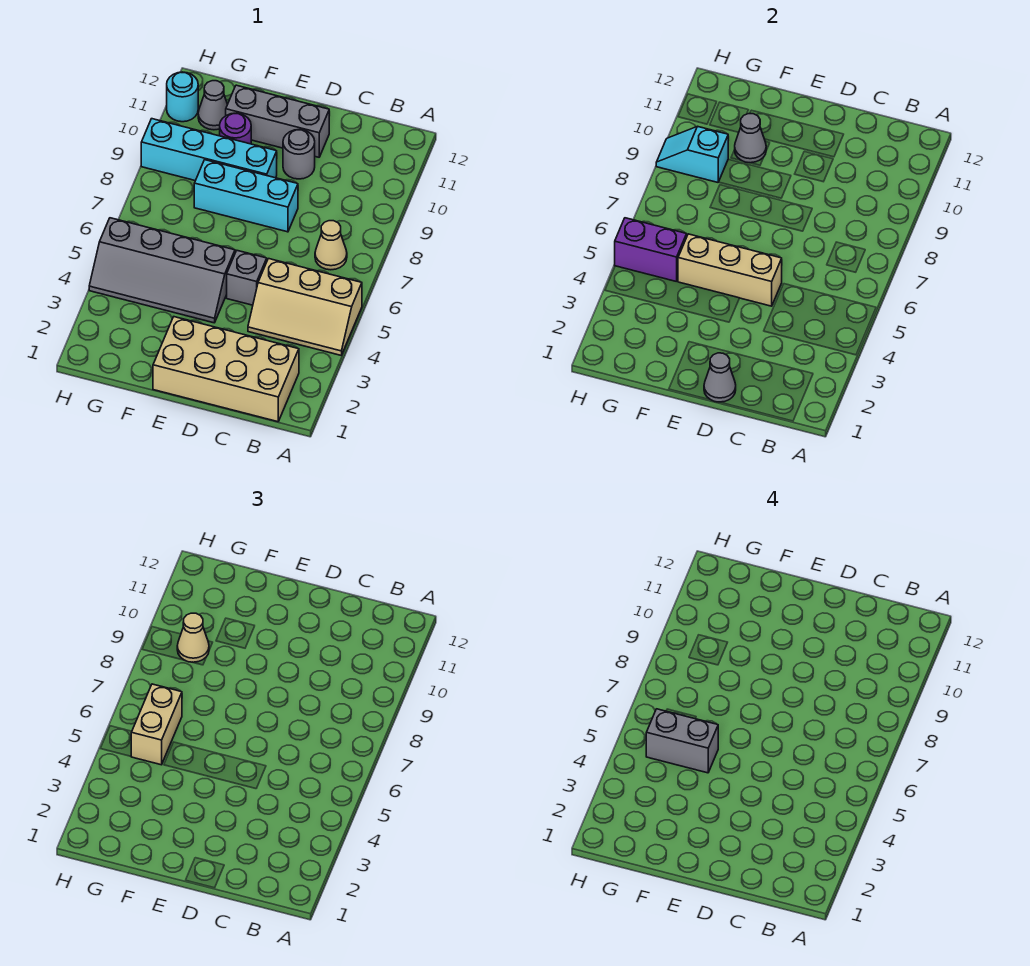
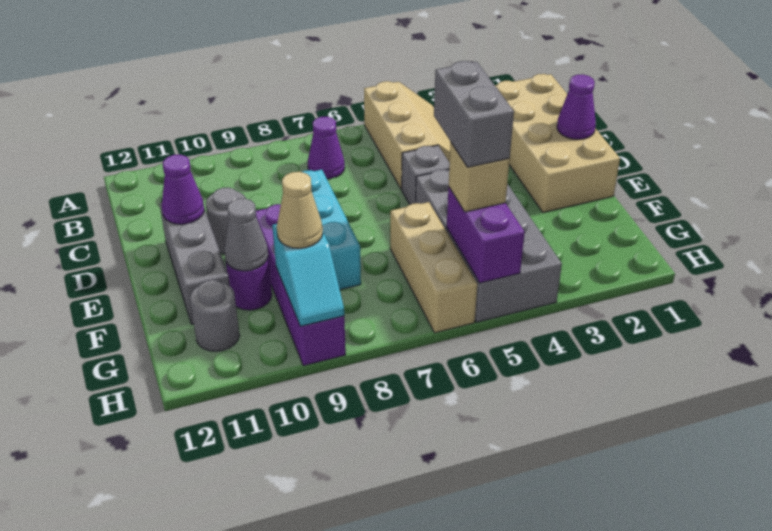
tan cone B7 level 1 -> purple cone B7 level 1
grey cone D1 level 2 -> purple cone D1 level 2
tan brick D5:F5 level 2 -> tan brick F6:H6 level 1
none -> purple cone D11 level 2
grey slope E4:H5 level 1 top 5 -> grey brick E4:H5 level 1
cyan brick E9:H9 level 1 -> purple brick E9:H9 level 1
tan brick G5:G6 level 3 -> tan brick G5 level 3
grey cone G11 level 1 -> grey round brick G11 level 1
cyan round brick H11 level 1 -> none

